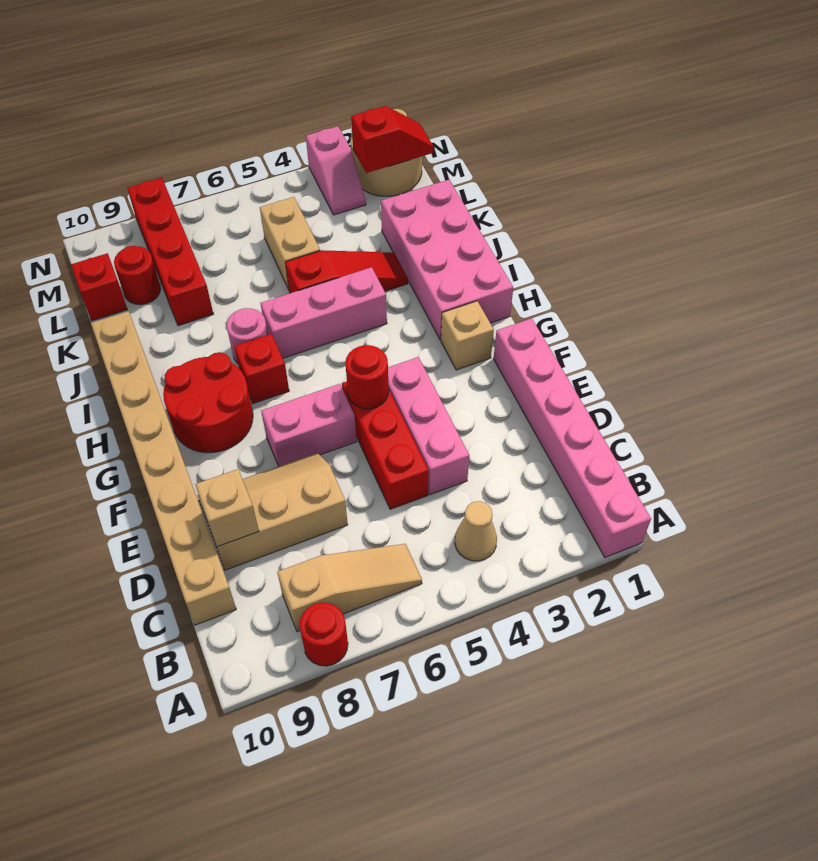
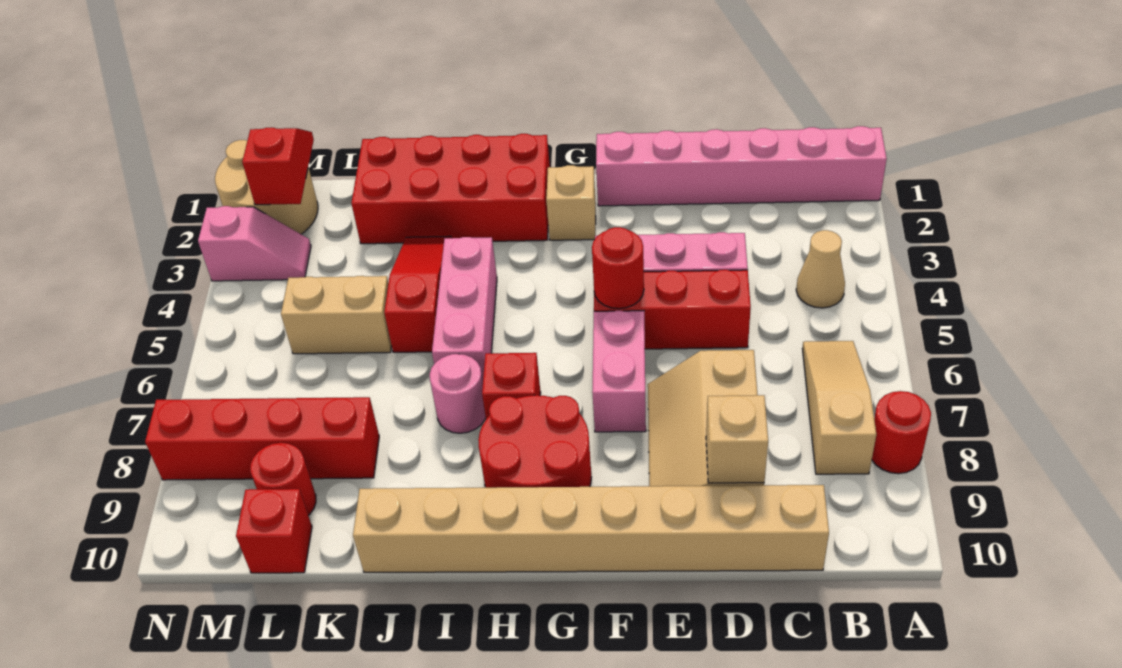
pink brick H1:K2 level 1 -> red brick H1:K2 level 1

